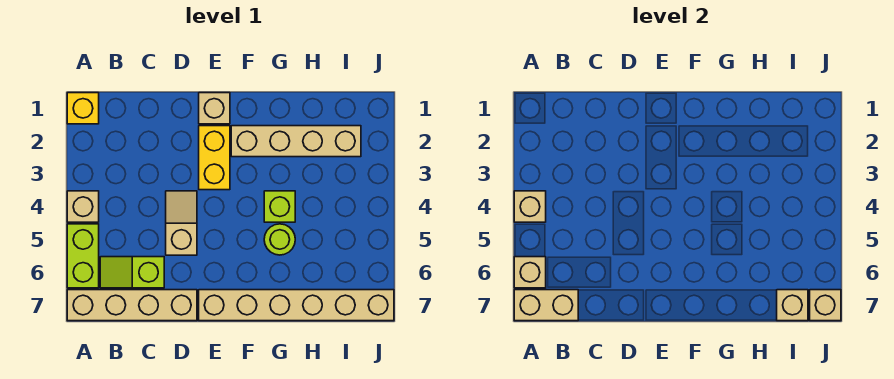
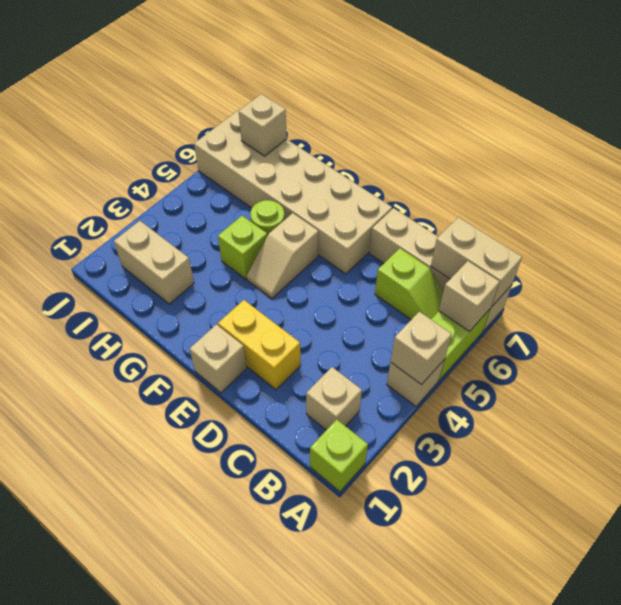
yellow brick A1 level 1 -> lime brick A1 level 1
tan slope D4:D5 level 1 top 5 -> tan slope F4:F5 level 1 top 5
yellow brick E2:E3 level 1 -> yellow brick D2:E2 level 1
tan brick E7:J7 level 1 -> tan brick E6:J7 level 1
tan brick F2:I2 level 1 -> tan brick H2:I2 level 1
tan brick J7 level 2 -> tan brick B2 level 1

